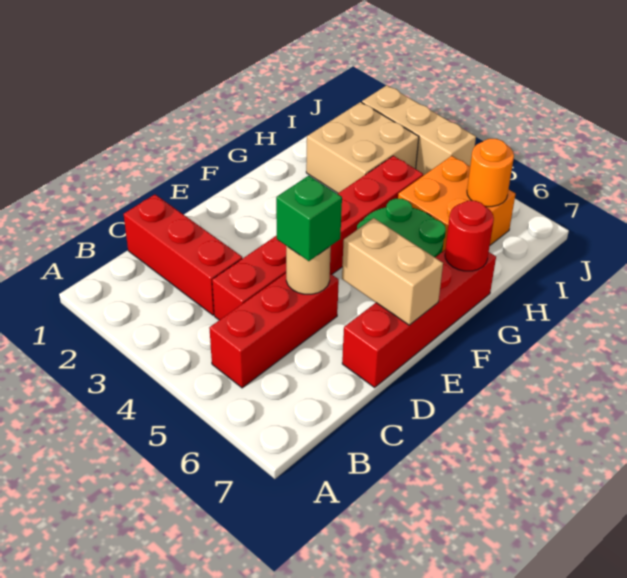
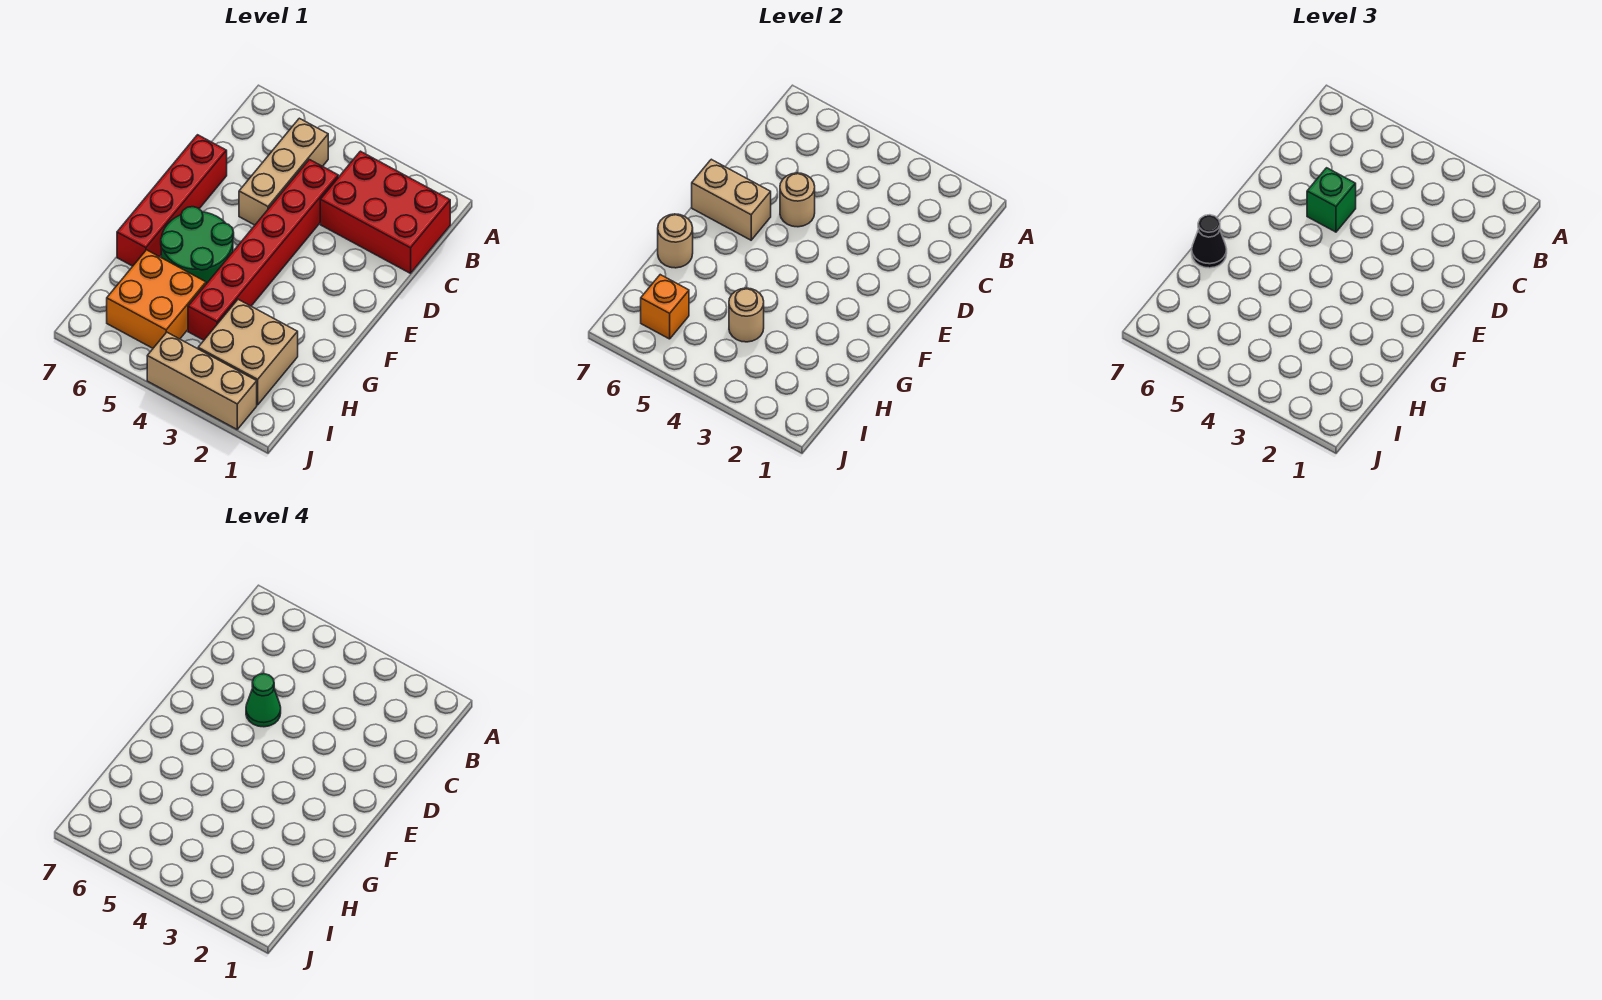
red brick B5:D5 level 1 -> tan brick B5:D5 level 1
red brick C1:C3 level 1 -> red brick B1:C3 level 1
none -> green cone D5 level 4
red round brick G7 level 2 -> tan round brick G7 level 2
none -> black cone G7 level 3
none -> tan round brick H4 level 2
orange round brick I6 level 2 -> orange brick I6 level 2

